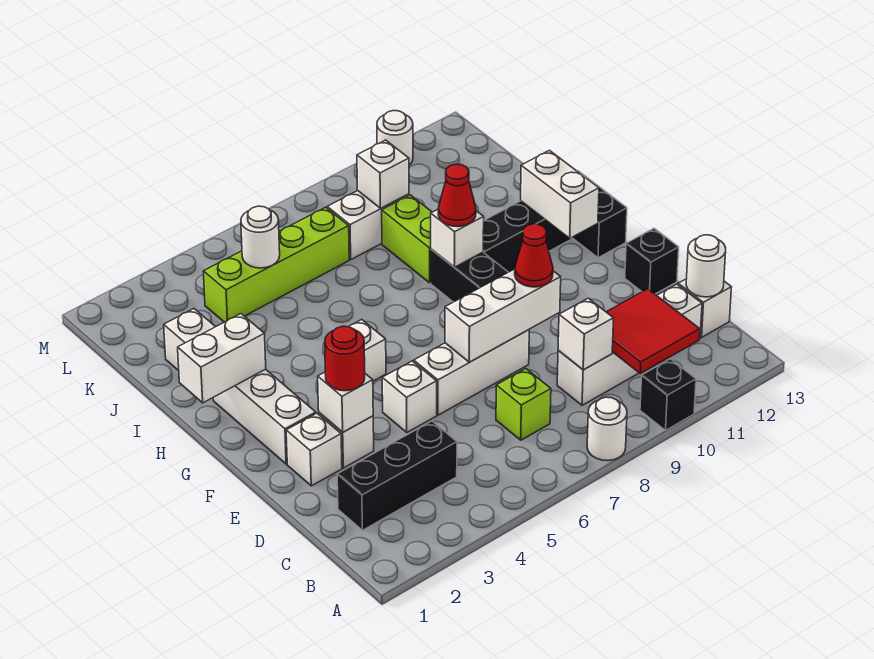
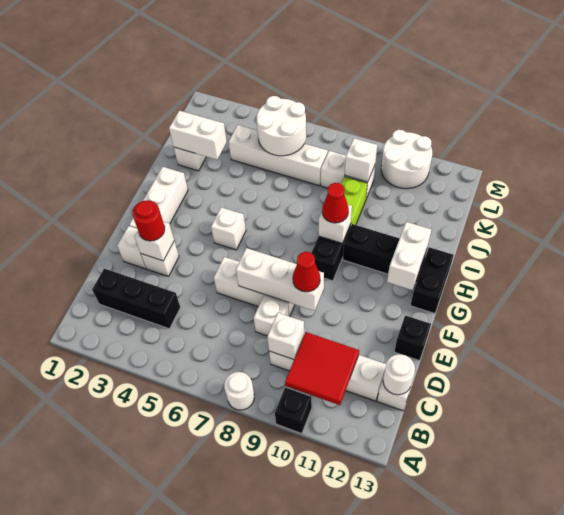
lime brick C7 level 1 -> none
white brick E5 level 1 -> white brick D8 level 1
white brick H1:H2 level 2 -> white brick J2:J3 level 2
lime brick K4:K7 level 1 -> white brick K4:K7 level 1
white round brick K5 level 2 -> white round brick K5:L6 level 2
white round brick M11 level 1 -> white round brick L10:M11 level 1

